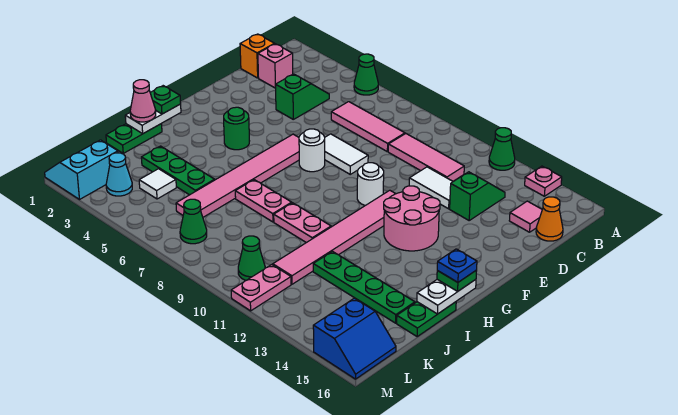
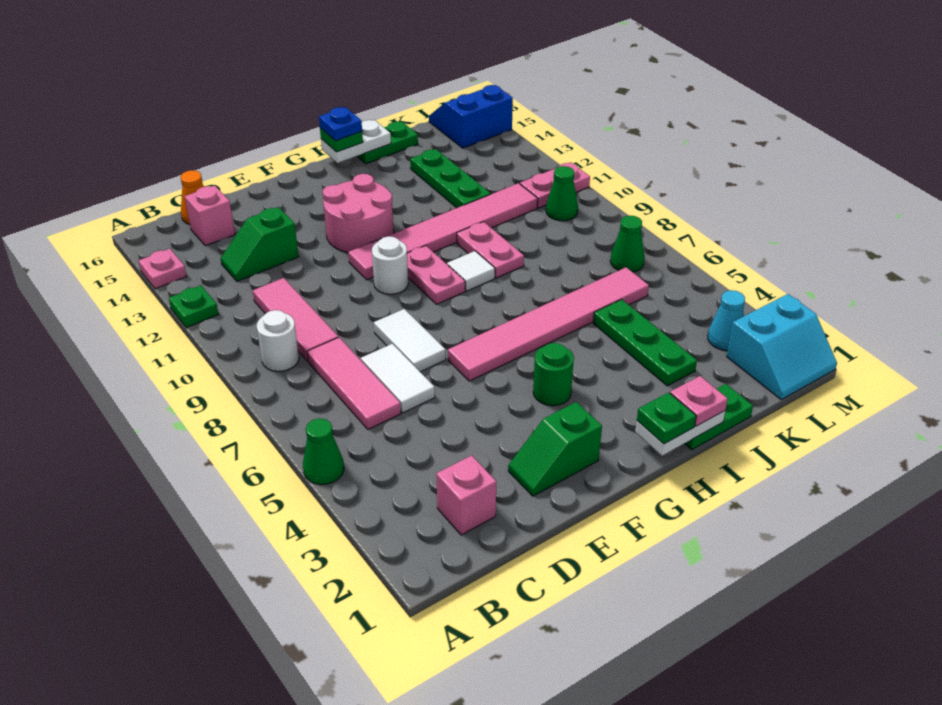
green cone A12 level 1 -> green plate A12 level 1
orange brick C1 level 1 -> none
green slope C4:D4 level 1 top D -> green slope E2:F2 level 1 top F
pink tile C15 level 1 -> pink brick C15 level 1
white tile D11:D12 level 1 -> white tile D6:D7 level 1
white round brick F7 level 1 -> white round brick B9 level 1
pink cone I1 level 3 -> pink plate I1 level 3
pink plate I7:I8 level 1 -> pink plate G9:G10 level 1
green plate J12:J15 level 1 -> green plate J12:J14 level 1
white tile K4 level 1 -> white tile H9 level 1

